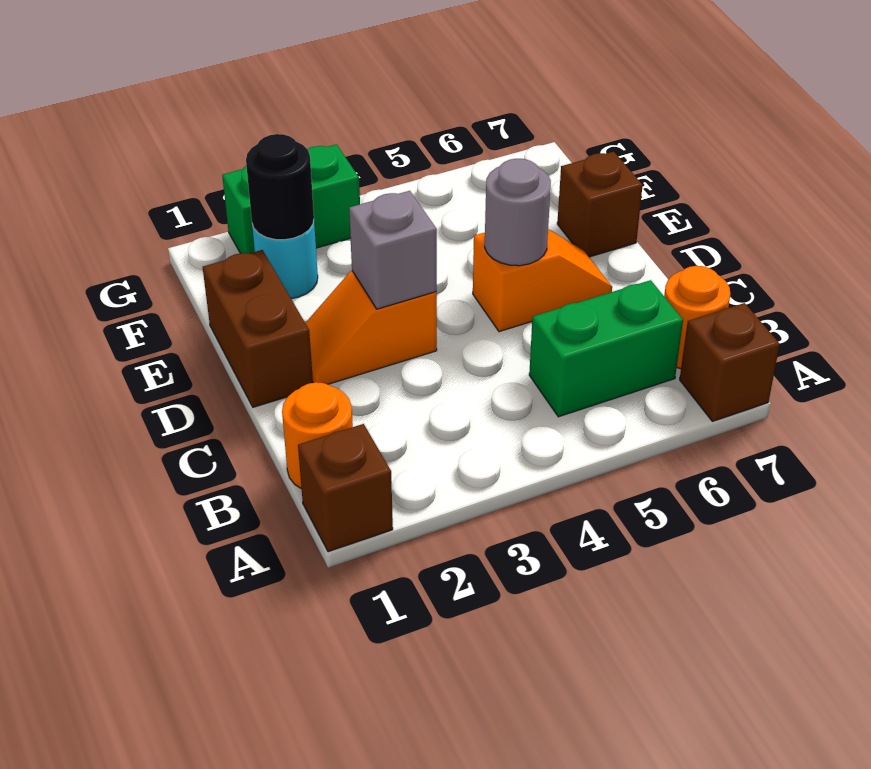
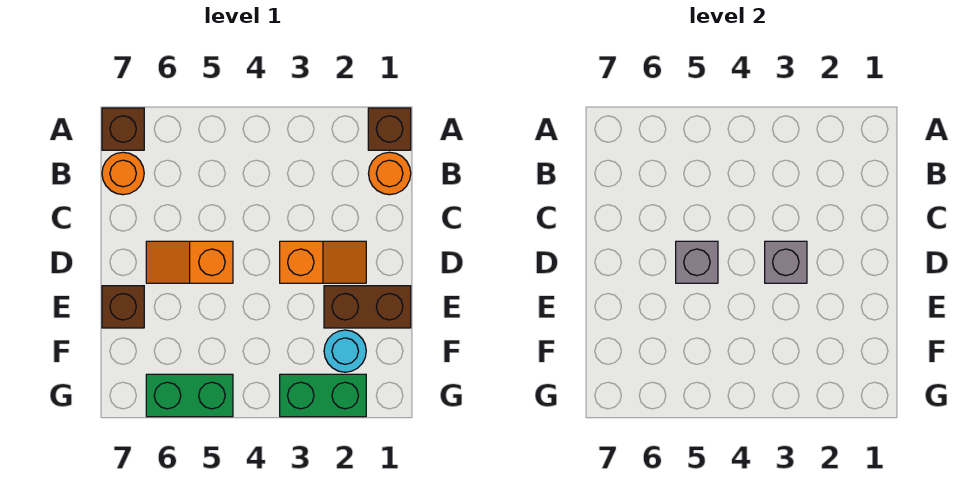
green brick B5:B6 level 1 -> green brick G5:G6 level 1
brown brick D1:E1 level 1 -> brown brick E1:E2 level 1
grey round brick D5 level 2 -> grey brick D5 level 2
black round brick F2 level 2 -> none

